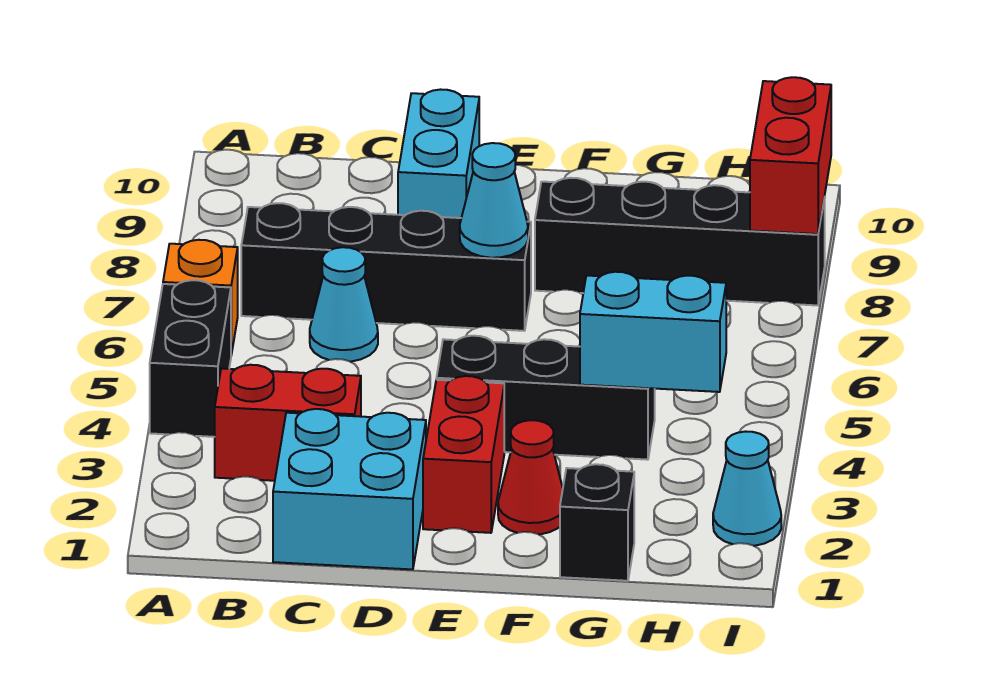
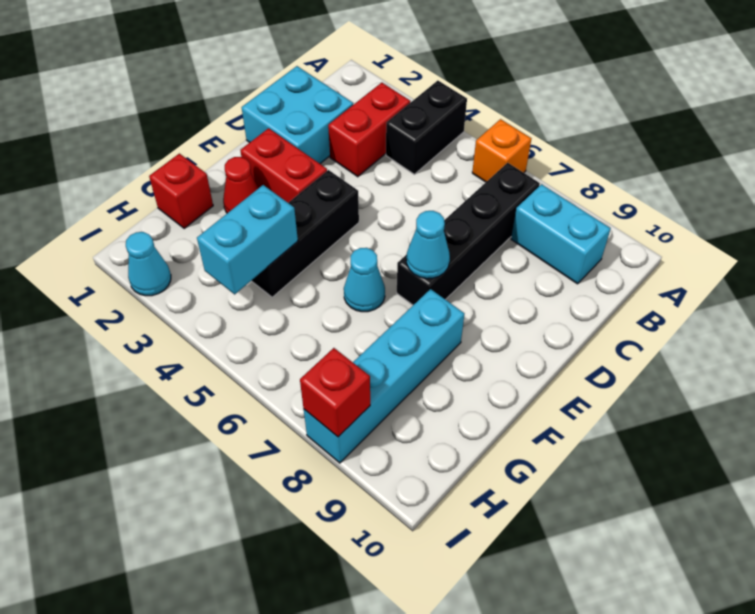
black brick A4:A5 level 1 -> black brick A4:B4 level 1
cyan cone C6 level 1 -> cyan cone F6 level 1
cyan brick D9:D10 level 1 -> cyan brick B8:B9 level 1
black brick F8:I8 level 1 -> cyan brick F8:I8 level 1
black brick G1 level 1 -> red brick G1 level 1
red brick I8:I9 level 2 -> red brick I8 level 2

